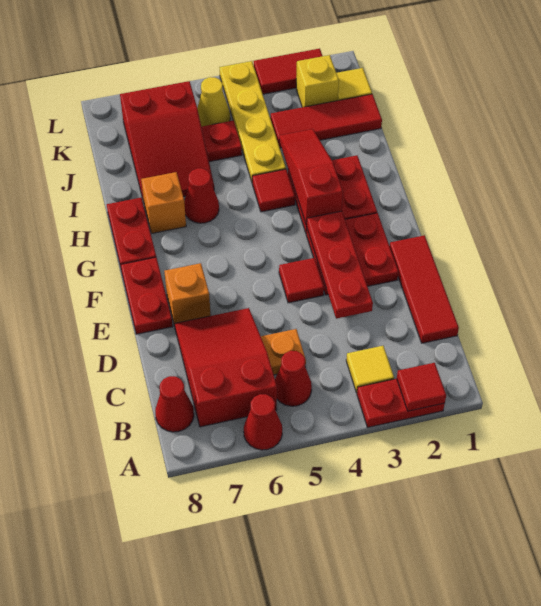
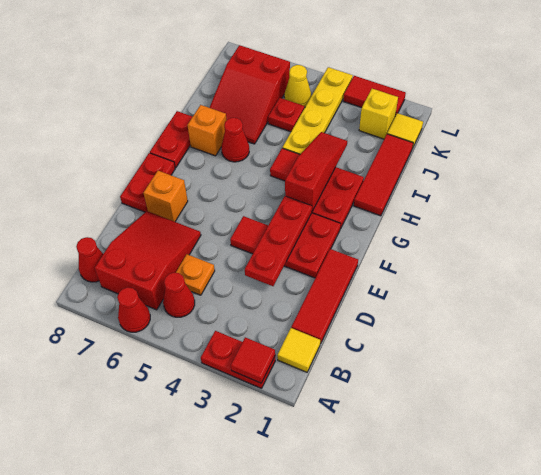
yellow tile B3 level 1 -> yellow tile B1 level 1
red tile J1:J3 level 1 -> red tile H1:J1 level 1

